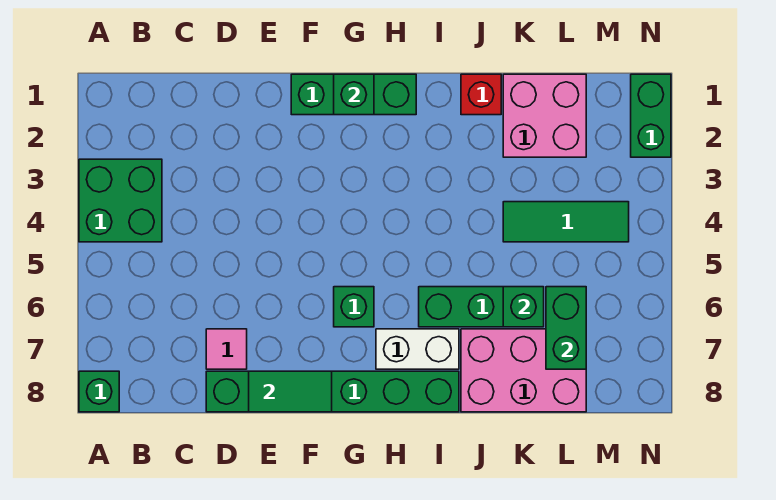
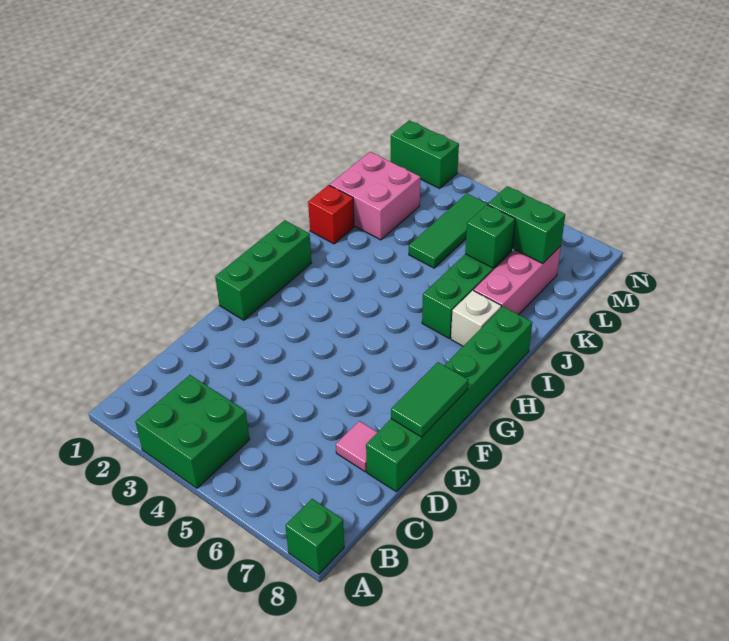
green brick G1 level 2 -> none
green brick G6 level 1 -> none
white brick H7:I7 level 1 -> white brick I7 level 1
pink brick J7:L8 level 1 -> pink brick J7:L7 level 1

